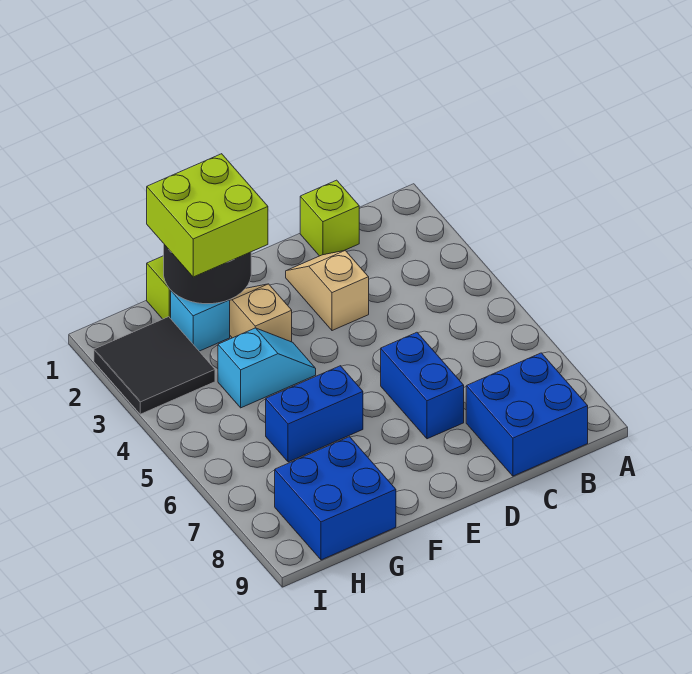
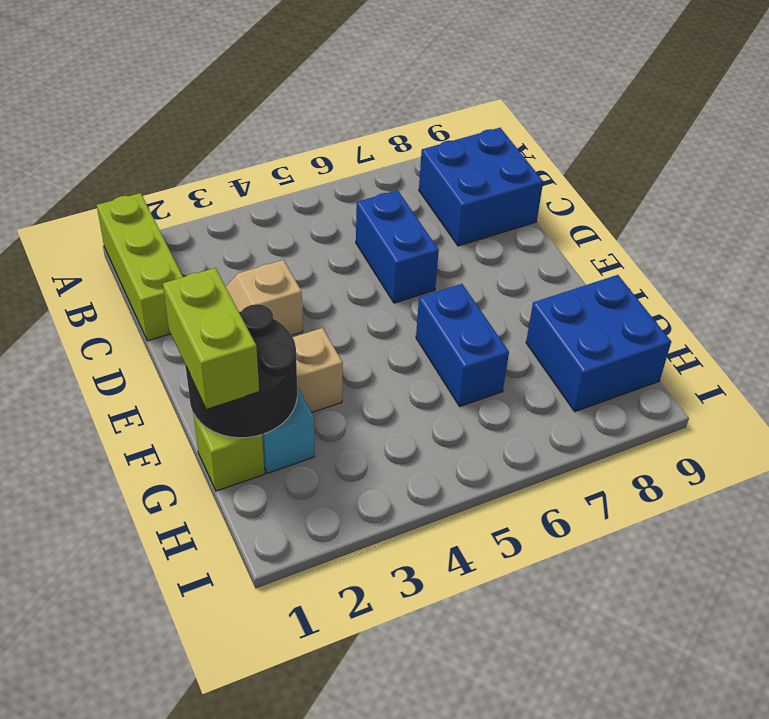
lime brick C1 level 1 -> lime brick A1:C1 level 1
blue brick D6:D7 level 1 -> blue brick C6:D6 level 1
lime brick F1:G2 level 3 -> lime brick F1:G1 level 3
cyan slope F4:G4 level 1 top G -> none
black tile H2:I3 level 1 -> none

